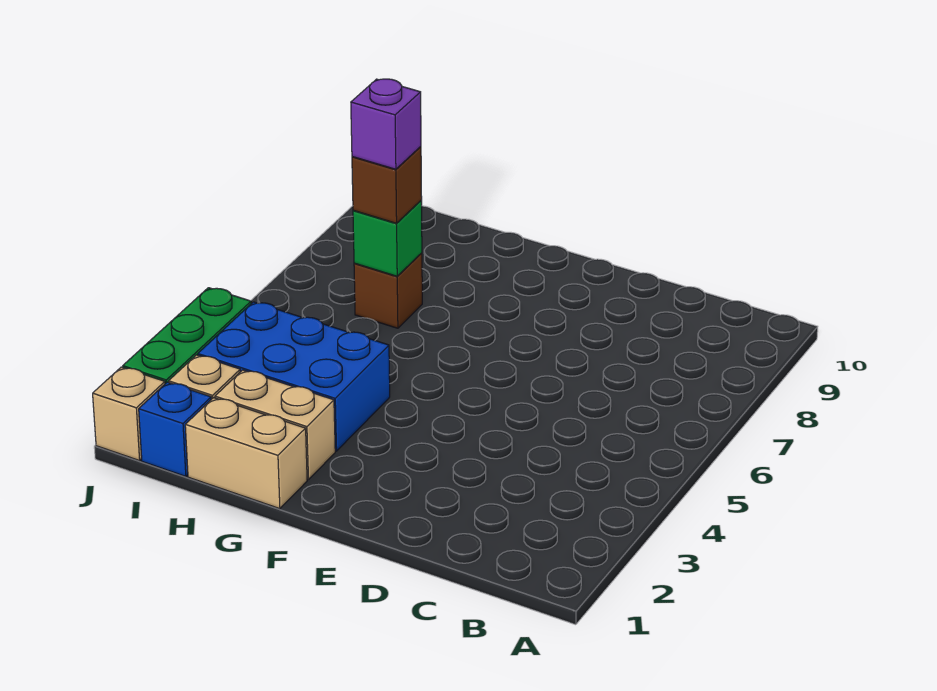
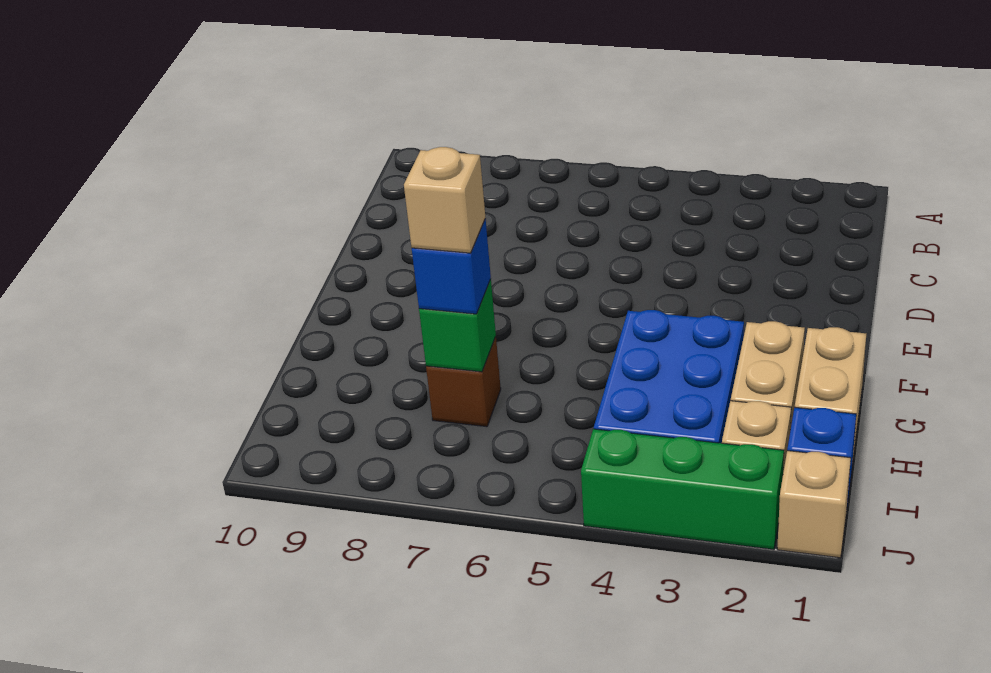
brown brick H7 level 3 -> blue brick H7 level 3
purple brick H7 level 4 -> tan brick H7 level 4

